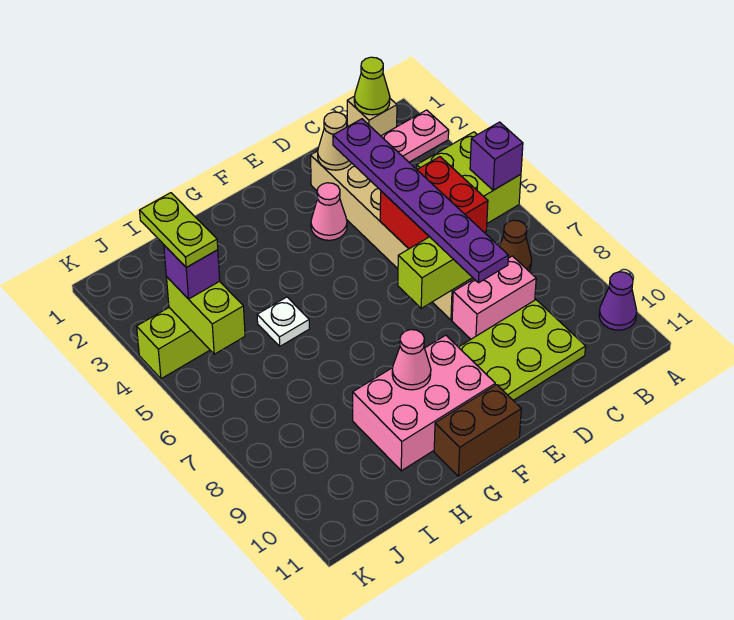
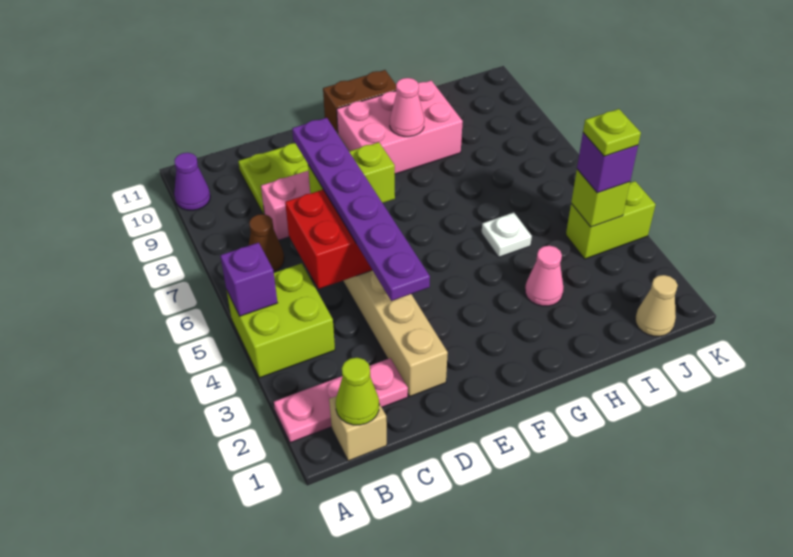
tan cone D2 level 2 -> tan cone J1 level 1
pink cone E3 level 1 -> pink cone H3 level 1
lime plate J3:J4 level 4 -> lime plate J4 level 4
lime brick J4:J5 level 2 -> lime brick J4 level 2

